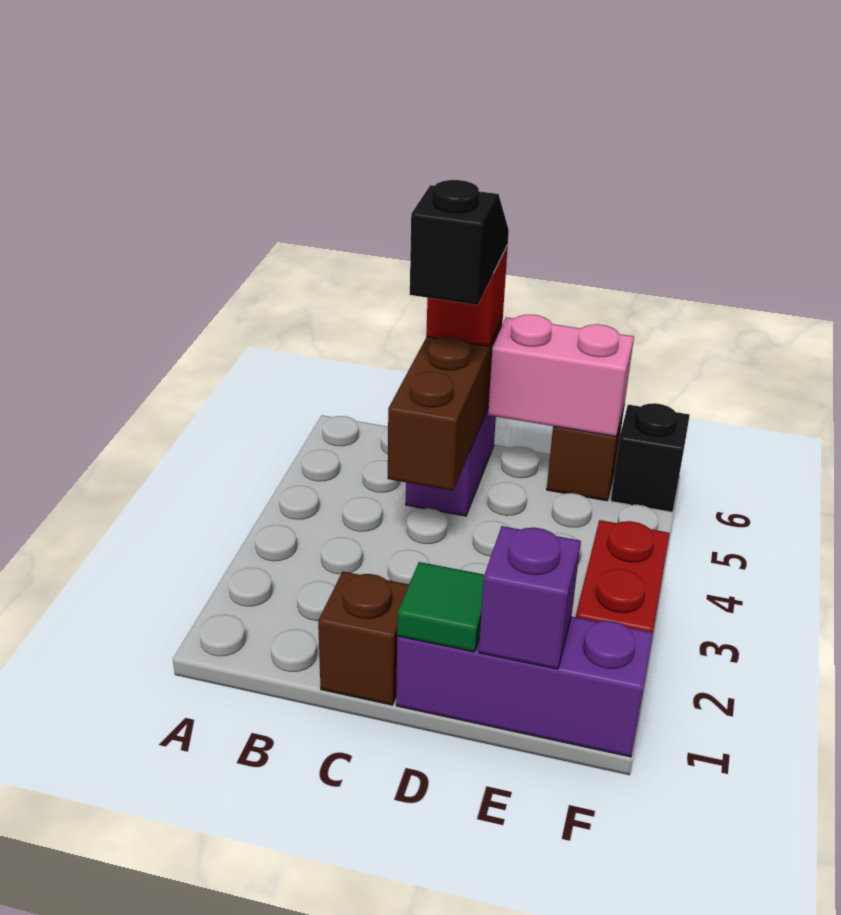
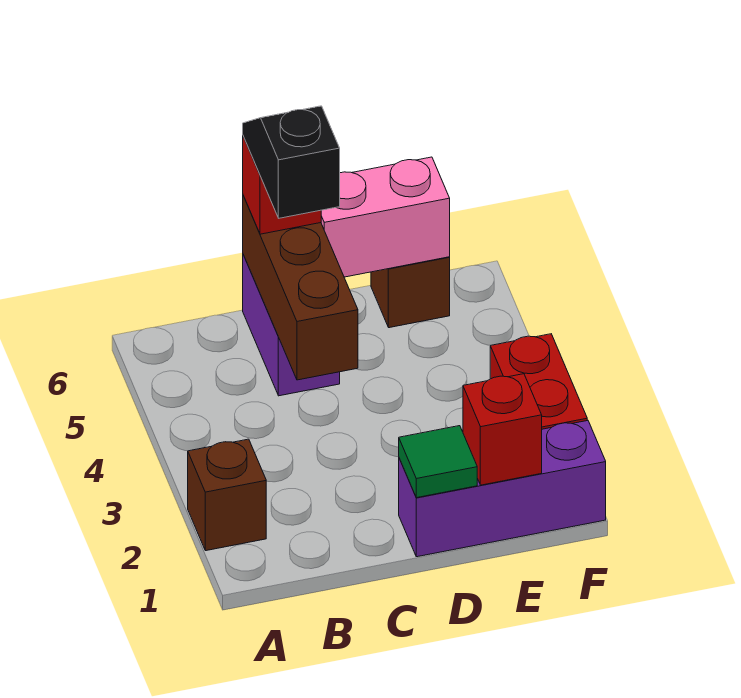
brown brick C1 level 1 -> brown brick A2 level 1
purple brick E1 level 2 -> red brick E1 level 2
black brick F6 level 1 -> none

